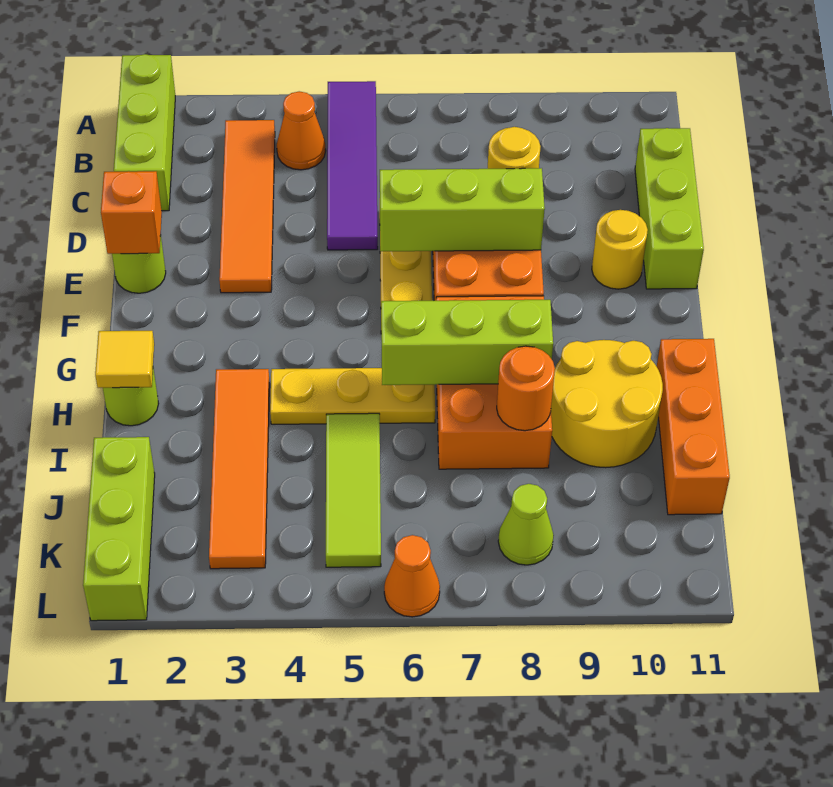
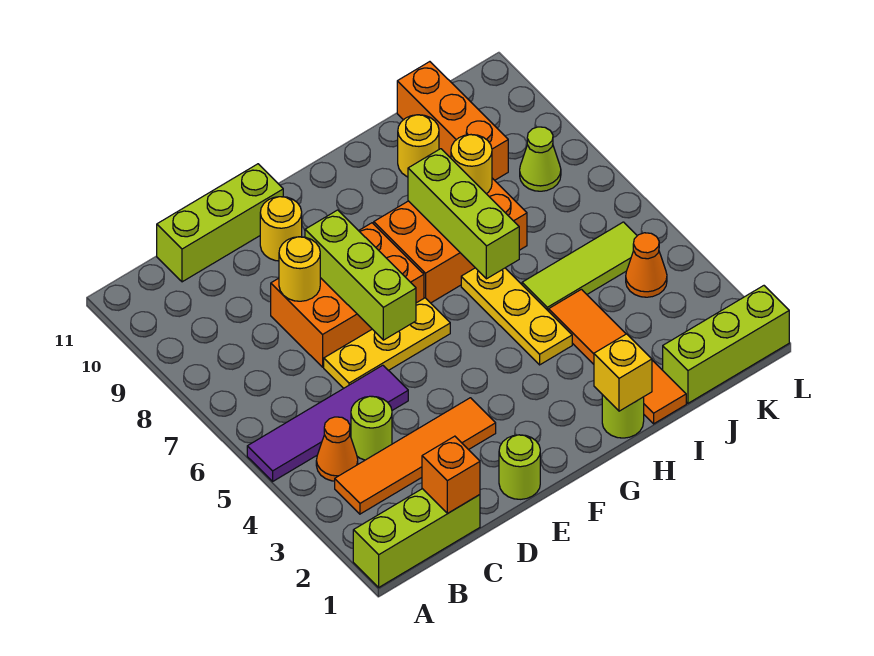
none -> lime round brick C4 level 1
orange brick E1 level 2 -> orange brick C1 level 2
yellow tile H1 level 2 -> yellow brick H1 level 2
orange tile H3:K3 level 1 -> orange tile I1:I4 level 1
yellow round brick H9:I10 level 1 -> yellow round brick I10 level 1
orange brick H11:J11 level 1 -> orange brick J9:J11 level 1
orange round brick I8 level 2 -> yellow round brick I8 level 2
orange cone L6 level 1 -> orange cone K4 level 1

